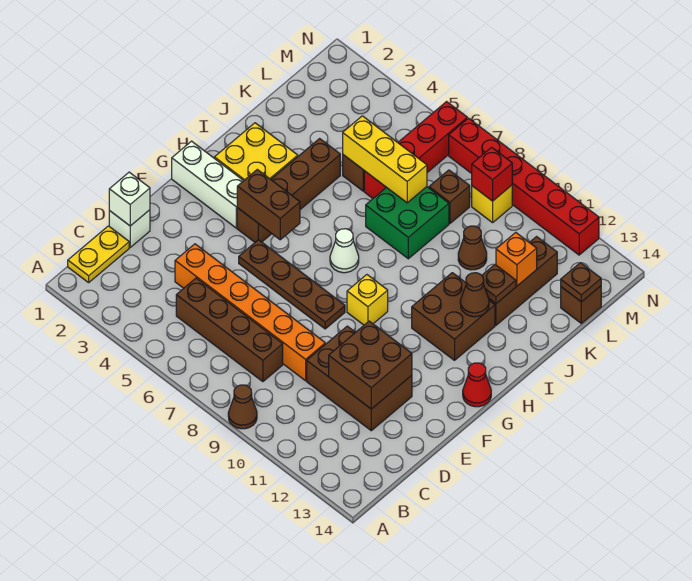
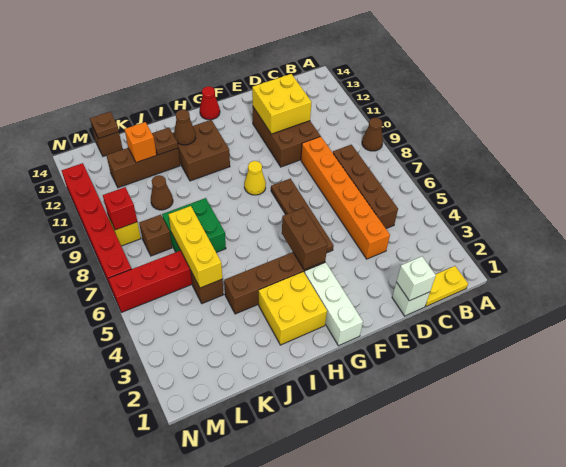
brown brick D11:E12 level 2 -> yellow brick D11:E12 level 2
yellow brick G9 level 1 -> yellow cone G9 level 1
white cone H7 level 1 -> none

